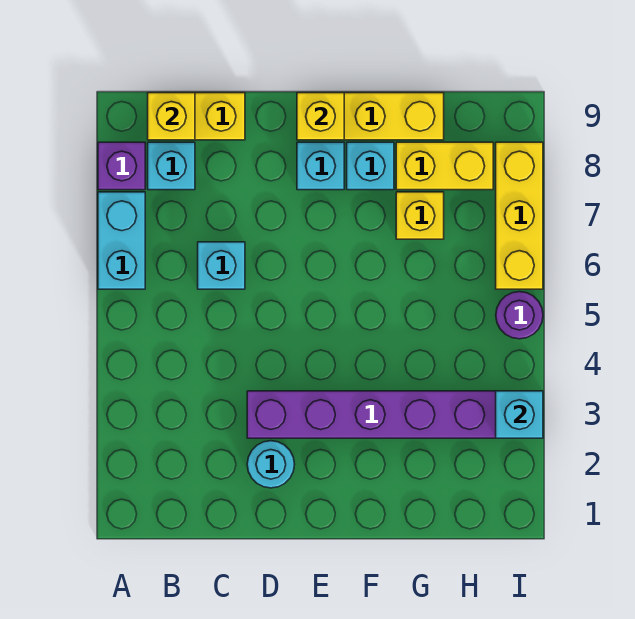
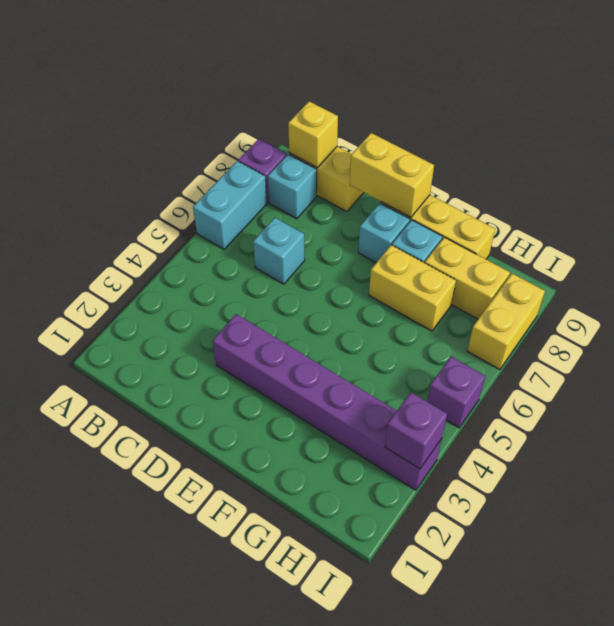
cyan round brick D2 level 1 -> none
yellow brick E9 level 2 -> yellow brick D9:E9 level 2
yellow brick G7 level 1 -> yellow brick F7:G7 level 1
cyan brick I3 level 2 -> purple brick I3 level 2
purple round brick I5 level 1 -> purple brick I5 level 1
yellow brick I6:I8 level 1 -> yellow brick I7:I8 level 1

